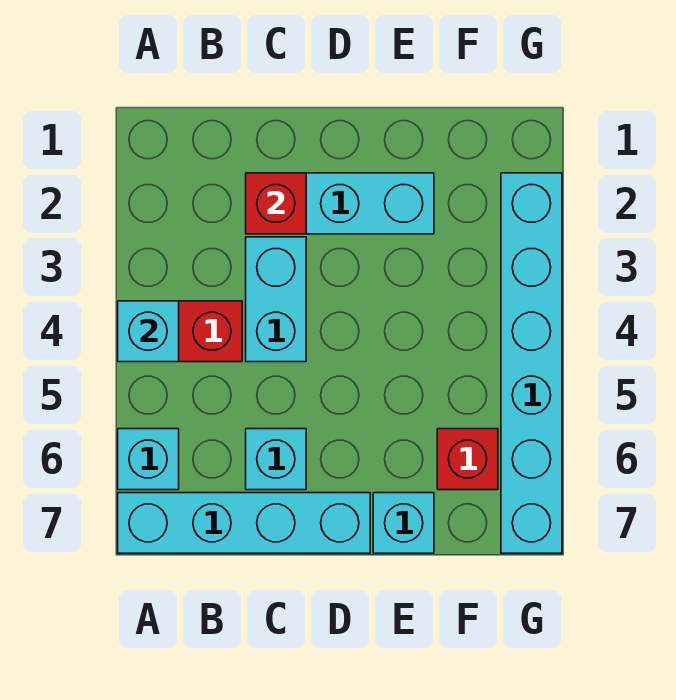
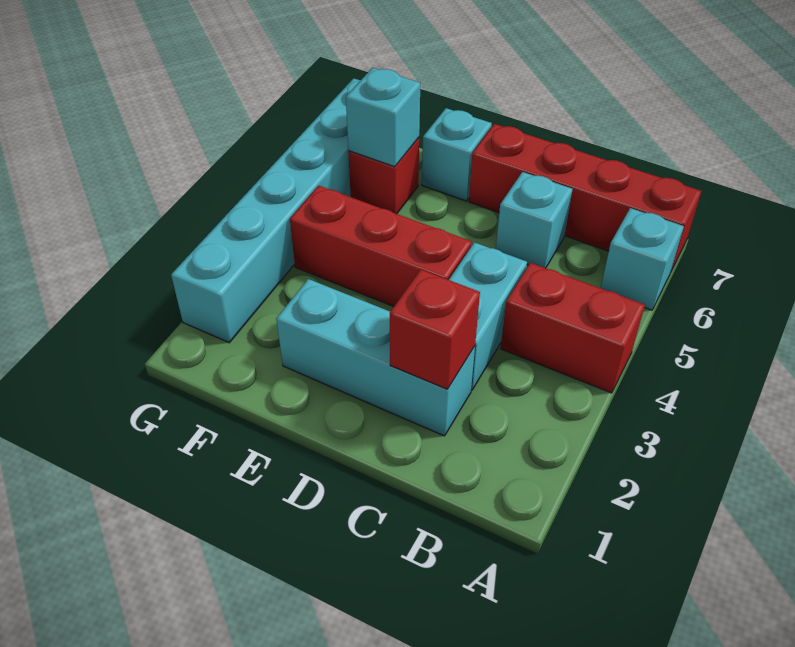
cyan brick A4 level 2 -> cyan brick F6 level 2
cyan brick A7:D7 level 1 -> red brick A7:D7 level 1
none -> red brick D4:F4 level 1

